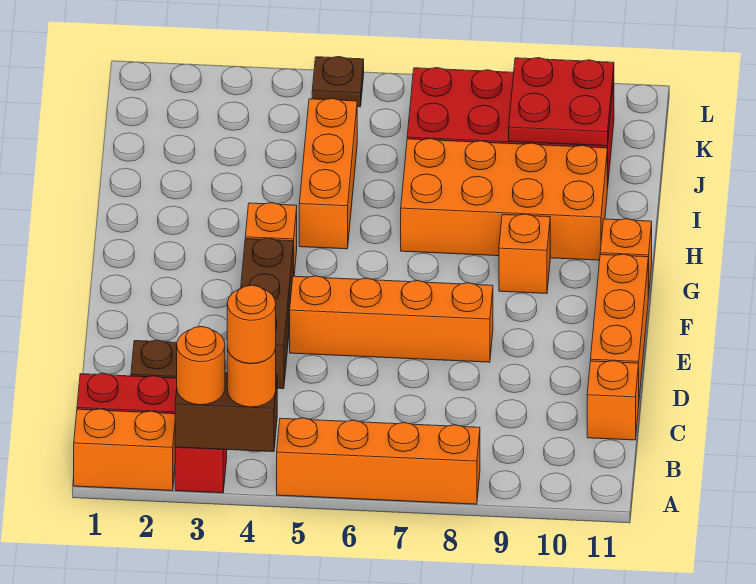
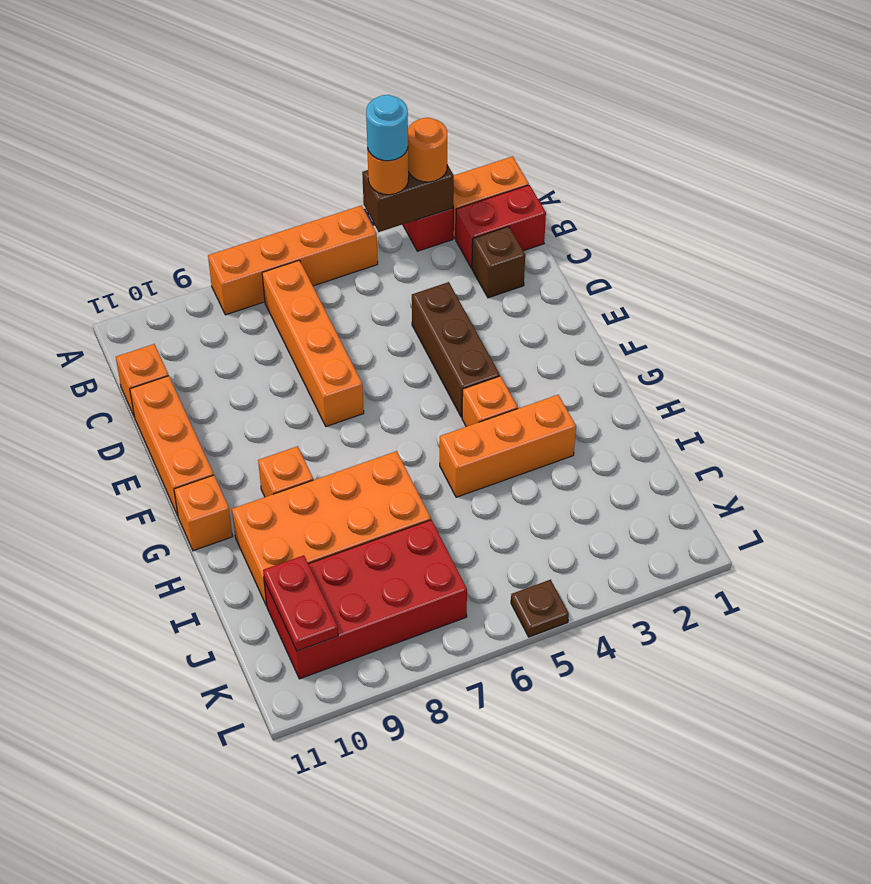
orange round brick A4 level 4 -> cyan round brick A4 level 4
orange brick E5:E8 level 1 -> orange brick B7:E7 level 1
orange brick H5:J5 level 1 -> orange brick H3:H5 level 1
red plate J9:K10 level 2 -> red plate J10:K10 level 2

